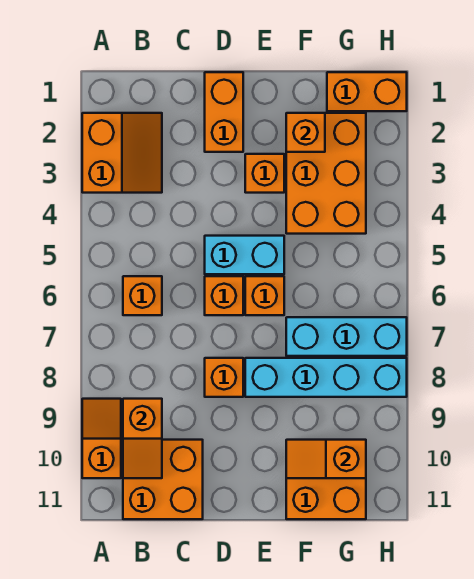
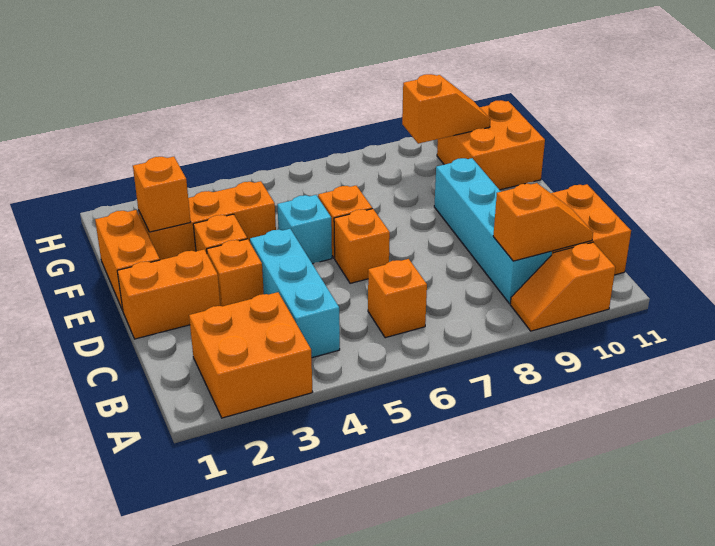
orange slope A2:B3 level 1 top A -> orange brick A2:B3 level 1
cyan brick D5:E5 level 1 -> cyan brick E5 level 1
orange brick D8 level 1 -> orange brick D3 level 1
cyan brick E8:H8 level 1 -> cyan brick B9:E9 level 1
orange brick F2:G4 level 1 -> orange brick F2:F4 level 1
cyan brick F7:H7 level 1 -> cyan brick B4:D4 level 1
orange slope F10:G10 level 2 top G -> orange slope G9:G10 level 2 top 9
orange brick G1:H1 level 1 -> orange brick E1:F1 level 1

